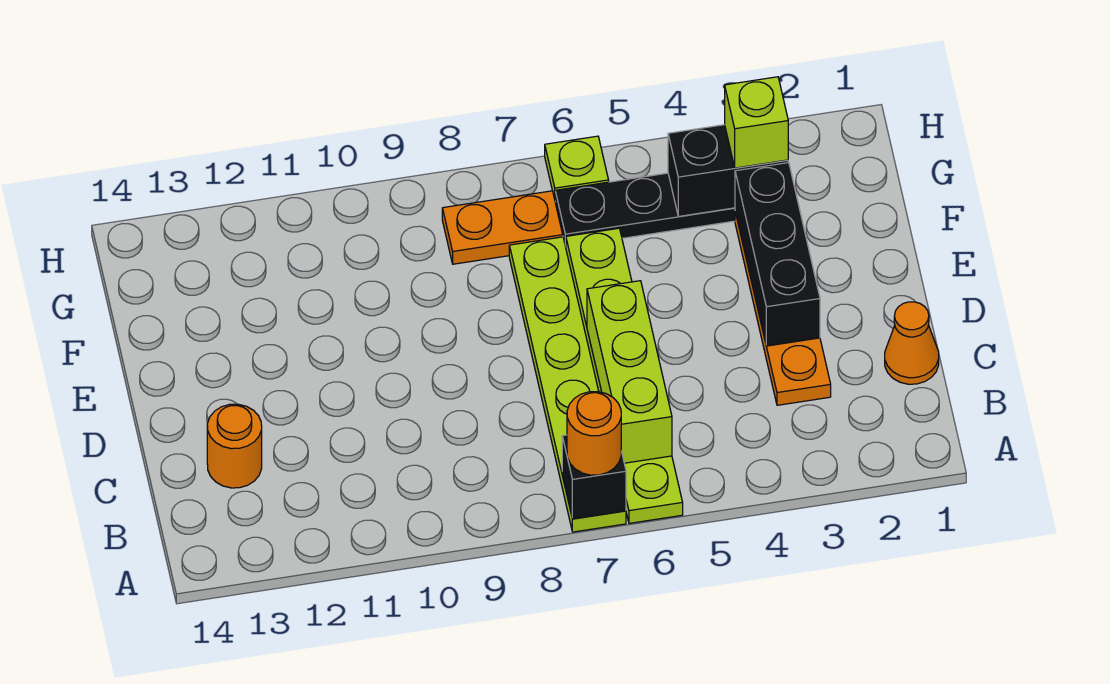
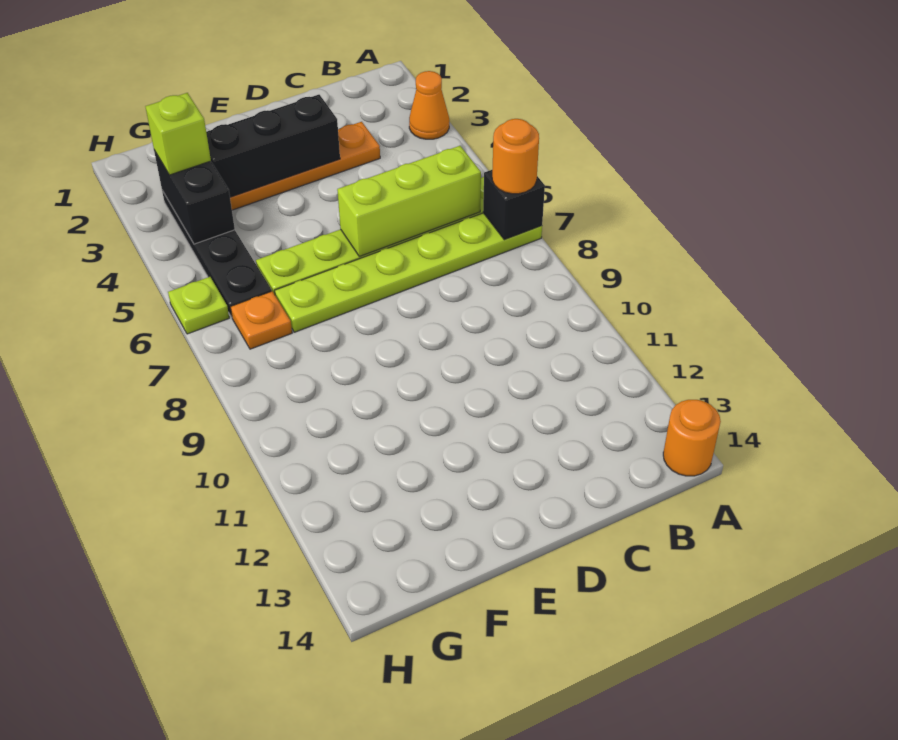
orange cone C1 level 1 -> orange cone A3 level 1
orange round brick C13 level 1 -> orange round brick A14 level 1
orange plate G7:G8 level 1 -> orange plate G7 level 1

